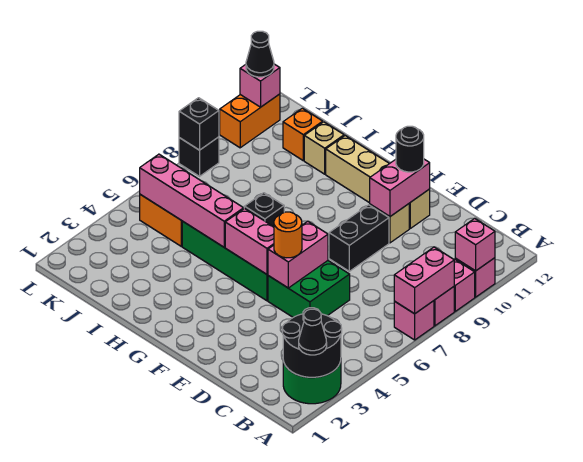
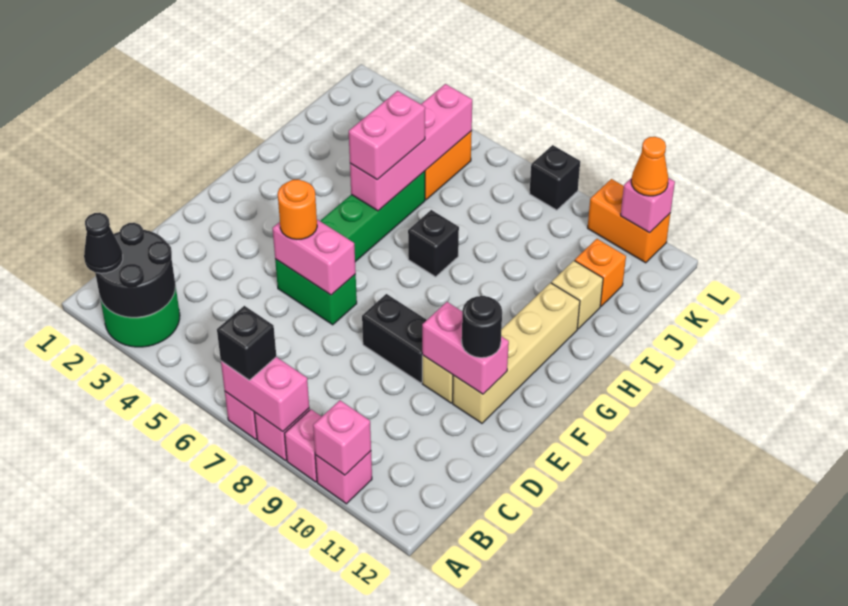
green brick D5:E6 level 1 -> green brick E5:E6 level 1
pink brick F5:G5 level 2 -> pink brick H5:I5 level 3
black brick L8 level 2 -> black brick A7 level 3
black cone L11 level 3 -> orange cone L11 level 3

